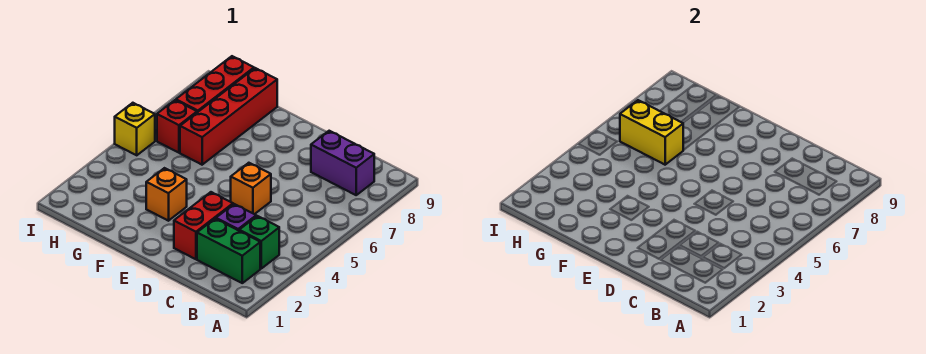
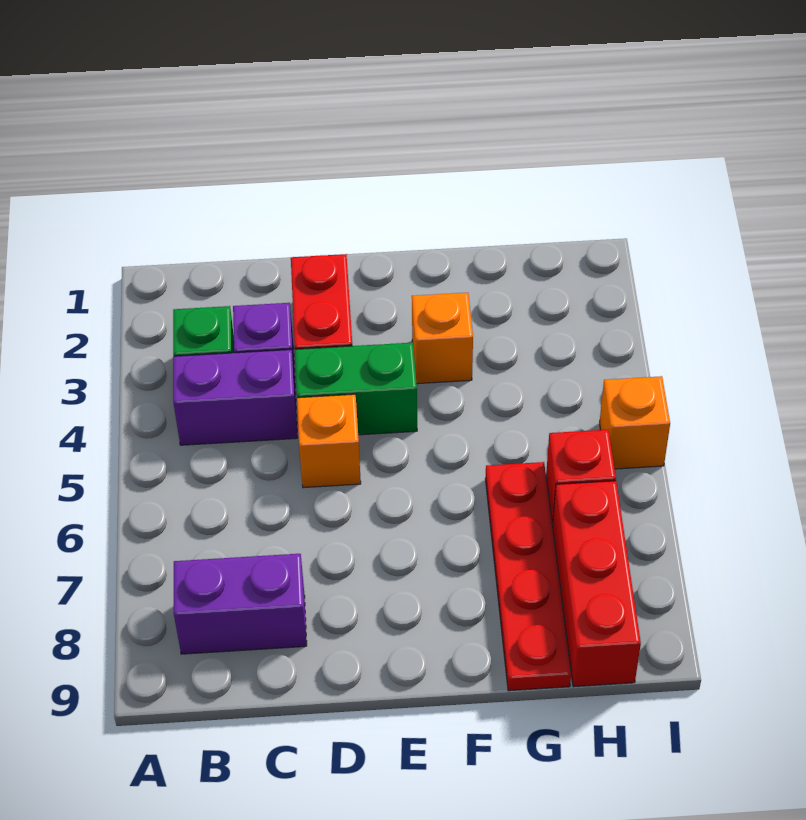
green brick B2:C2 level 1 -> green brick D4:E4 level 1
none -> purple brick B4:C4 level 1
red brick G6:G9 level 1 -> red plate G6:G9 level 1
yellow brick G6:H6 level 2 -> none
yellow brick I5 level 1 -> orange brick I5 level 1

